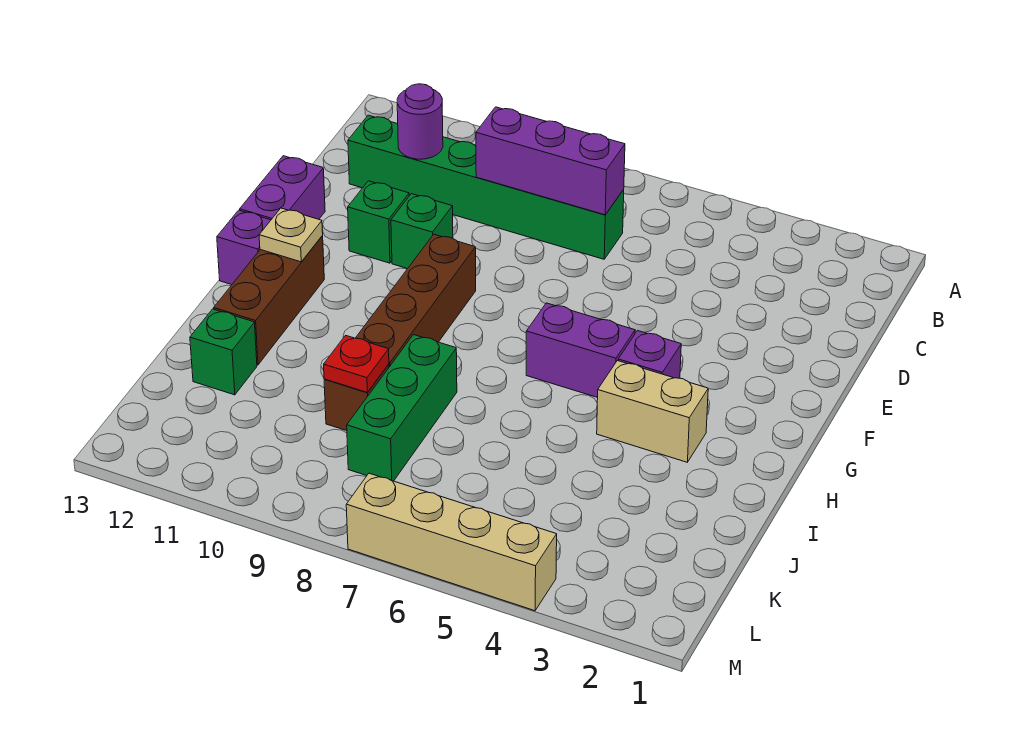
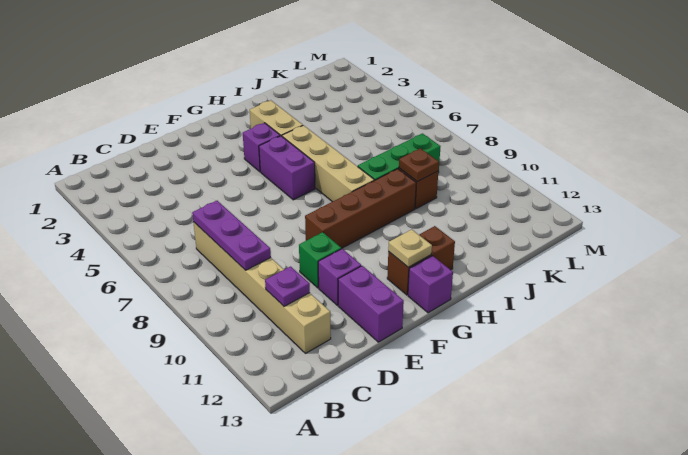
green brick C7:C12 level 1 -> tan brick C7:C12 level 1
purple brick C7:C9 level 2 -> purple plate C7:C9 level 2
purple round brick C11 level 2 -> purple plate C11 level 2
green brick E11 level 1 -> purple brick E11 level 1
purple brick E13:F13 level 1 -> purple brick E12:E13 level 1
brown brick G12:I12 level 1 -> brown brick G12:H12 level 1
red plate J9 level 2 -> brown plate J9 level 2
green brick J12 level 1 -> none
tan brick M4:M7 level 1 -> tan brick H5:H8 level 1

